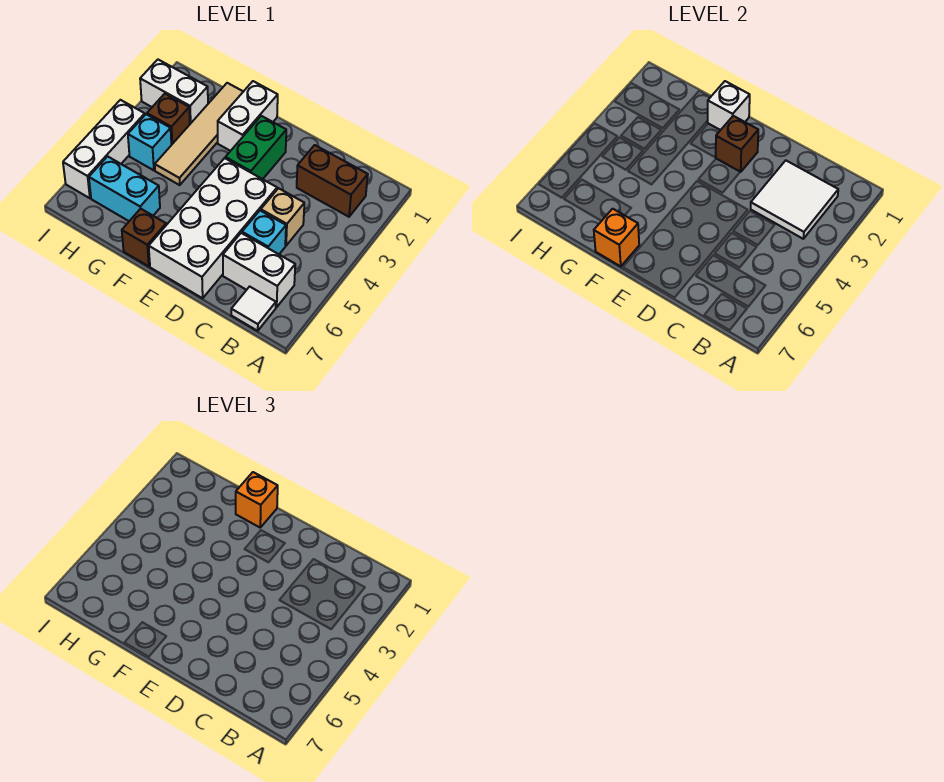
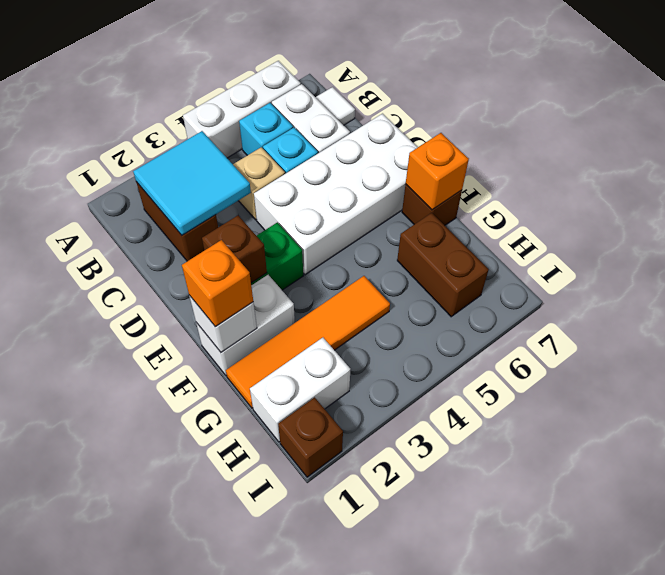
white tile B2:C3 level 2 -> cyan tile B2:C3 level 2
tan tile G1:G4 level 1 -> orange tile G1:G4 level 1
cyan brick G6:H6 level 1 -> brown brick G6:H6 level 1
white brick H2:I2 level 1 -> white brick H1:H2 level 1
brown brick H3 level 1 -> brown brick I1 level 1
cyan brick H4 level 1 -> cyan brick B5 level 1
white brick I4:I6 level 1 -> white brick A4:A6 level 1

